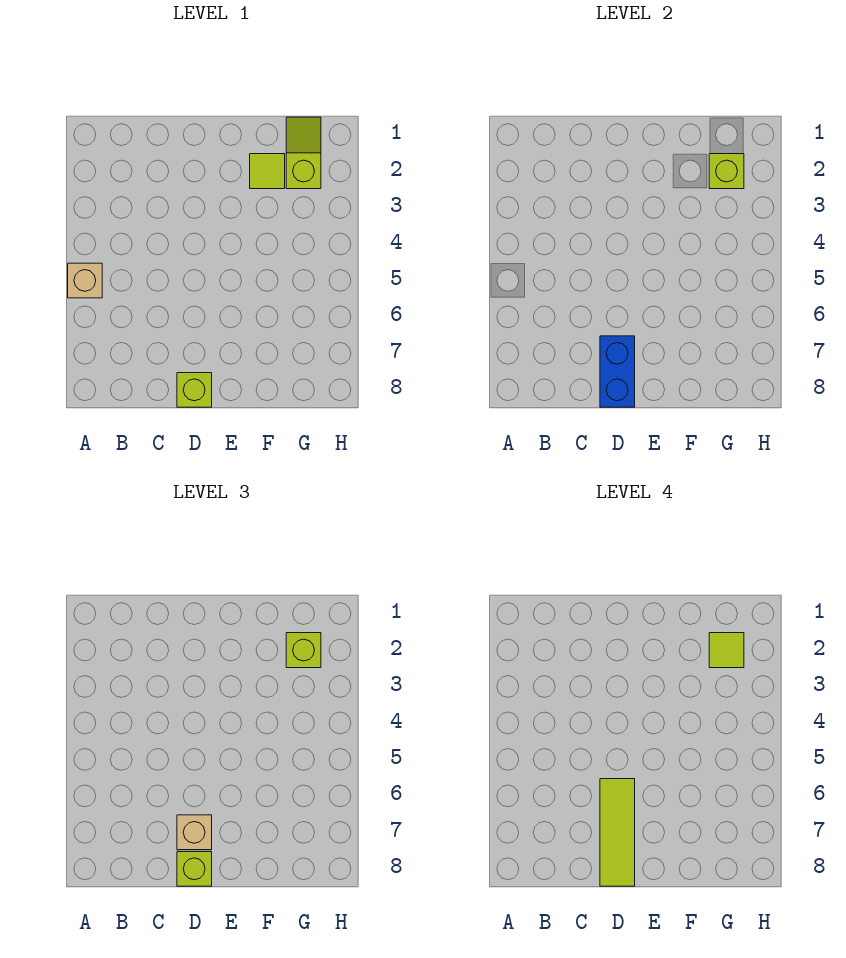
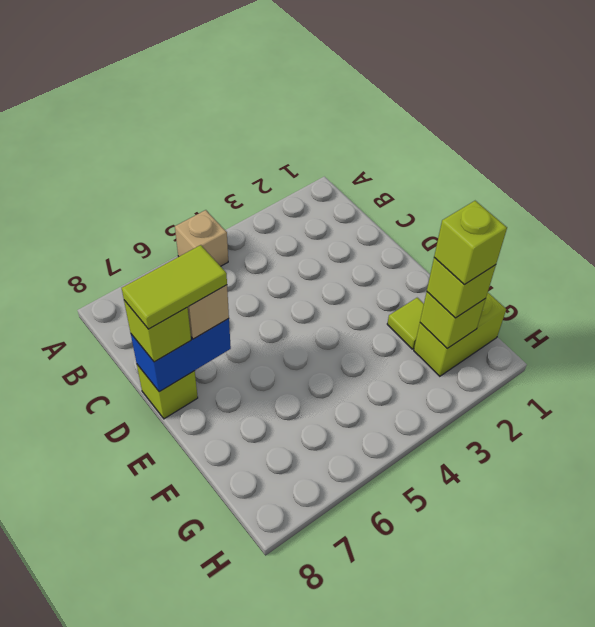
lime tile D6:D8 level 4 -> lime tile D7:D8 level 4
lime slope G1:G2 level 1 top 2 -> lime brick G1:G2 level 1
lime tile G2 level 4 -> lime brick G2 level 4

